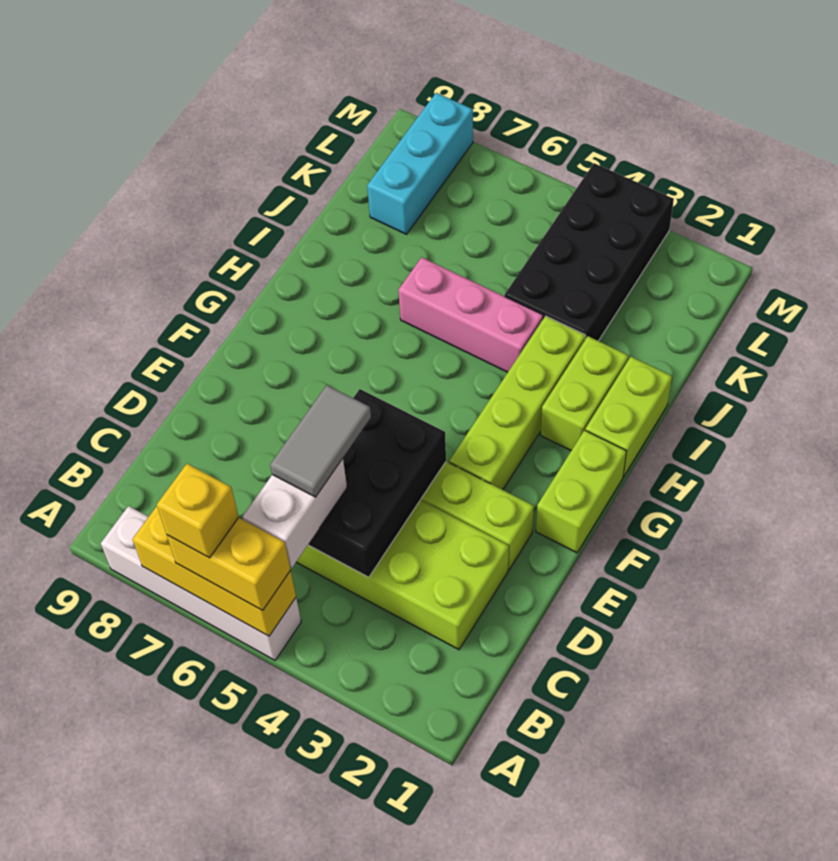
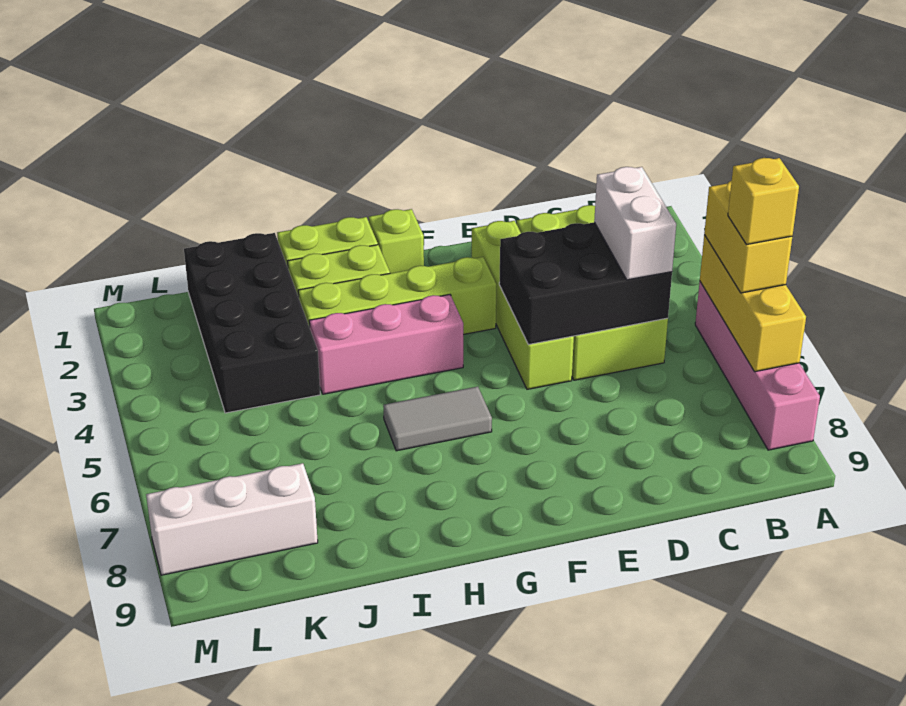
white brick A5:A8 level 1 -> pink brick A5:A8 level 1
white brick B5:C5 level 3 -> white brick C4:C5 level 3
grey tile C5:D5 level 4 -> grey tile G6:H6 level 1
lime brick F1:G1 level 1 -> lime brick G1 level 1
pink brick I4:I6 level 1 -> pink brick G4:I4 level 1
black brick J3:M4 level 1 -> black brick J1:K4 level 1
cyan brick K8:M8 level 1 -> white brick K8:M8 level 1

